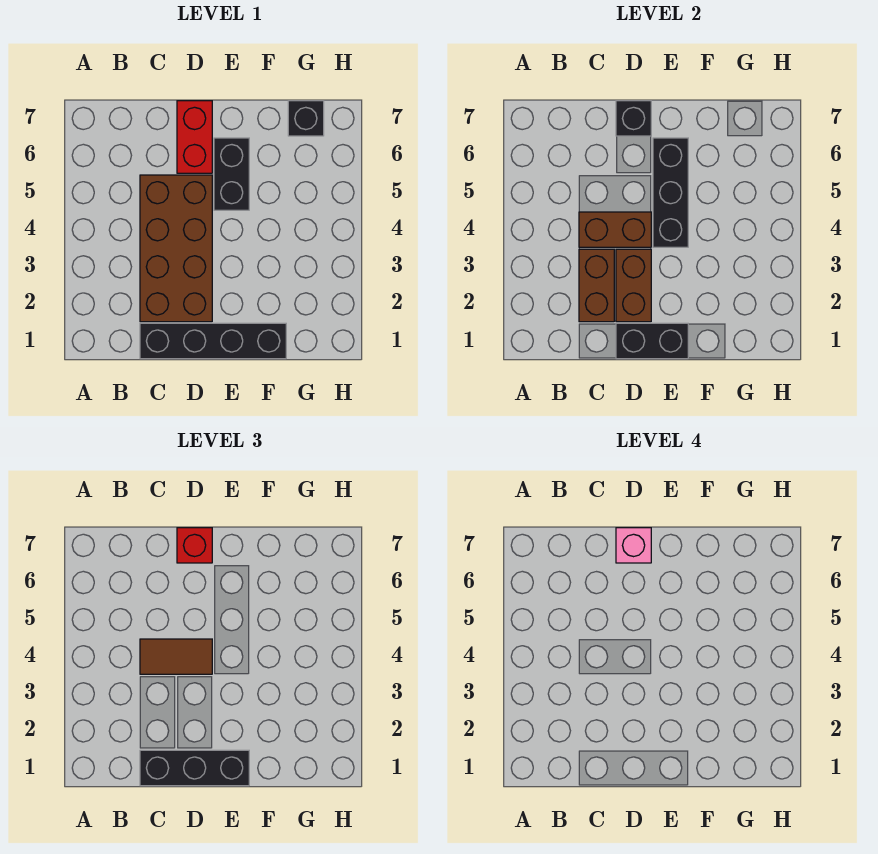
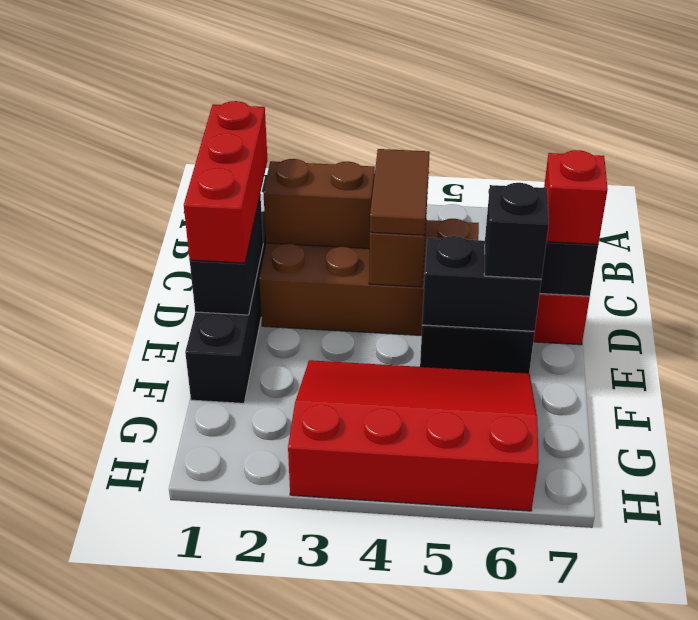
black brick C1:E1 level 3 -> red brick C1:E1 level 3
brown brick D2:D3 level 2 -> none
pink brick D7 level 4 -> none
black brick E4:E6 level 2 -> black brick E5:E6 level 2
none -> red slope F3:H6 level 1 top H
black brick G7 level 1 -> black brick E6 level 3

